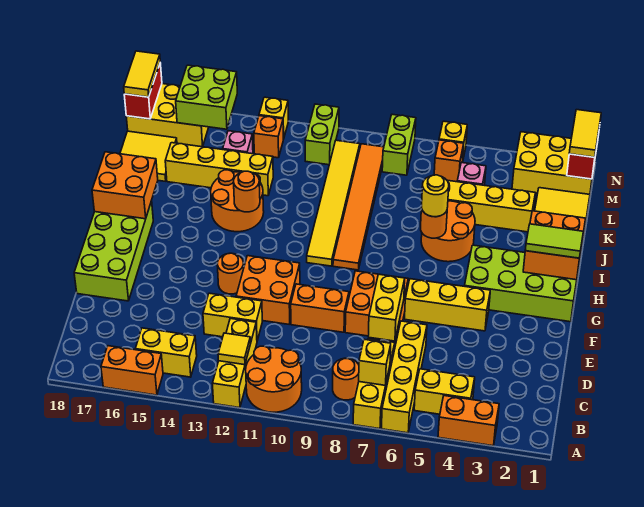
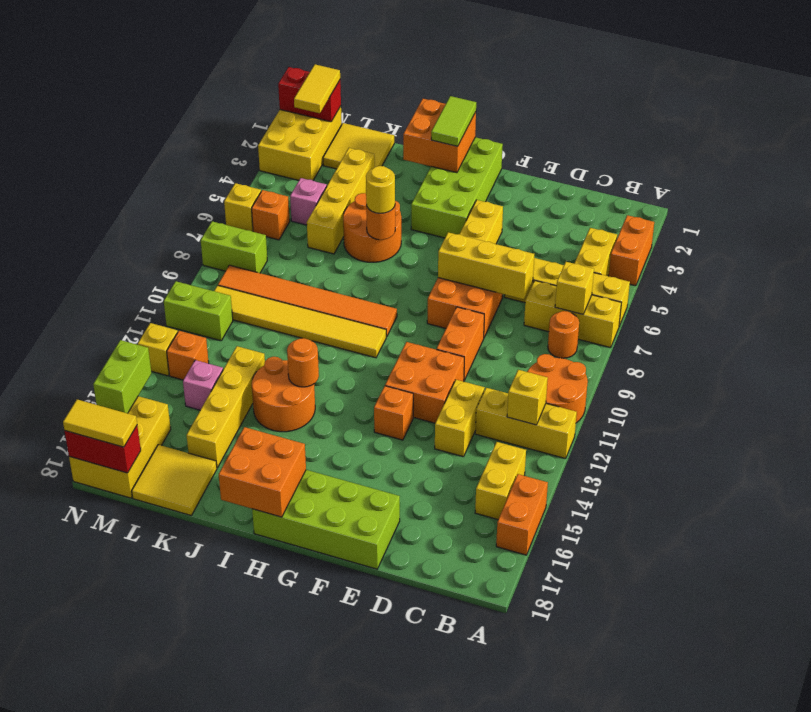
yellow tile B12 level 2 -> yellow brick B12 level 2
yellow brick D7:E7 level 2 -> yellow brick D7:F7 level 2
orange round brick F13 level 1 -> orange brick F13 level 1
yellow tile M1:N1 level 3 -> yellow tile M1:M2 level 3
lime brick M15:N16 level 2 -> lime brick N15:N16 level 2

